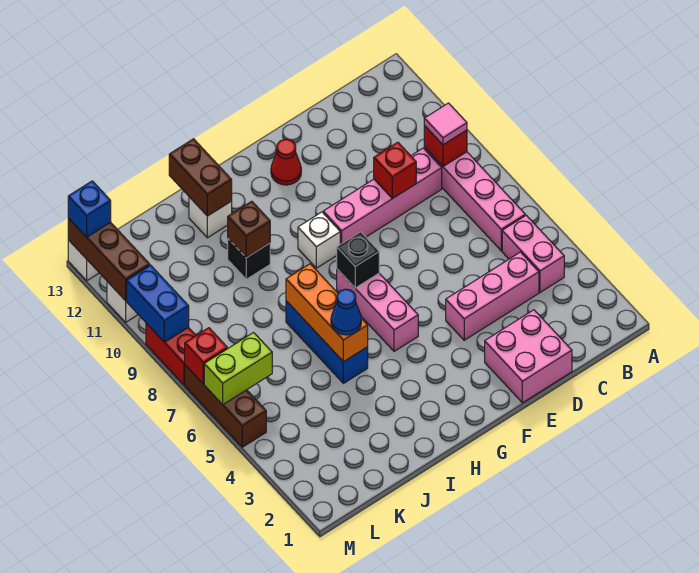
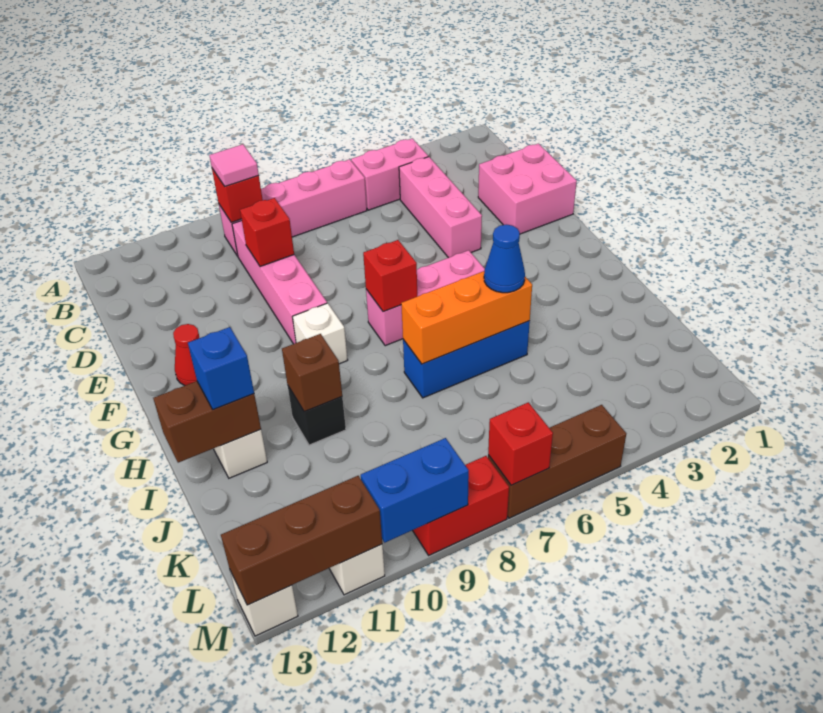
black brick G7 level 2 -> red brick G7 level 2
lime brick L6:M6 level 2 -> none
blue brick M13 level 3 -> blue brick I12 level 3

